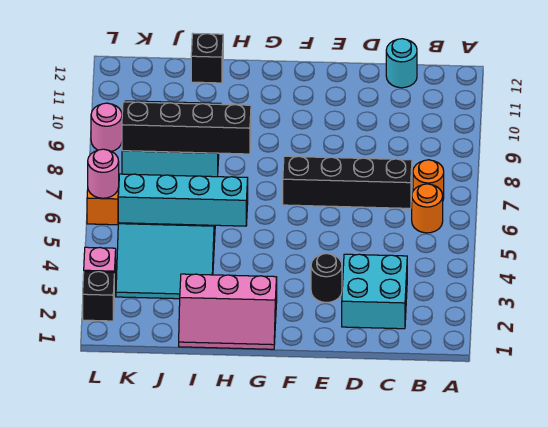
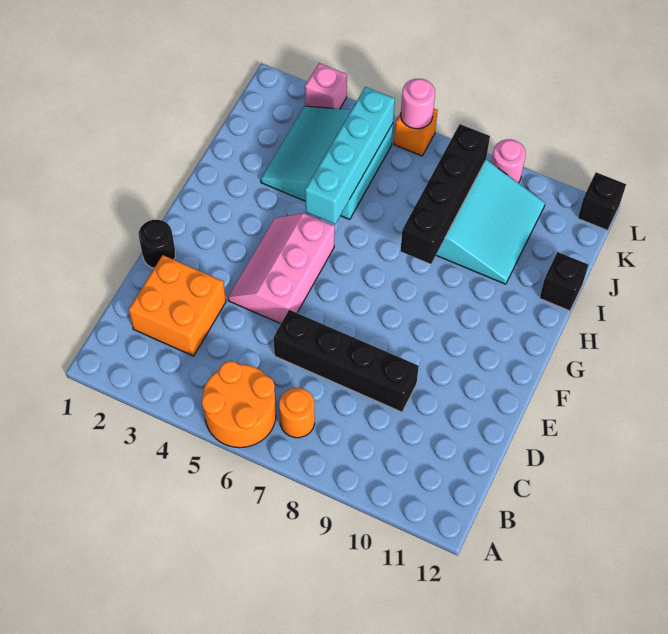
orange round brick B6 level 1 -> orange round brick A5:B6 level 1
cyan brick C2:D3 level 1 -> orange brick C2:D3 level 1
black brick C7:F7 level 1 -> black brick D6:D9 level 1
cyan round brick C12 level 1 -> none
black round brick E3 level 1 -> black round brick E1 level 1
pink slope G1:I2 level 1 top 2 -> pink slope E4:G5 level 1 top 5
black brick L2 level 1 -> black brick L12 level 1

